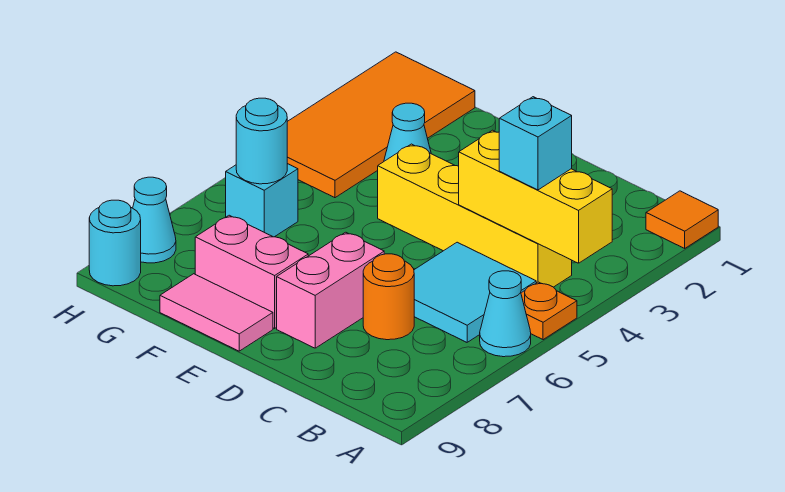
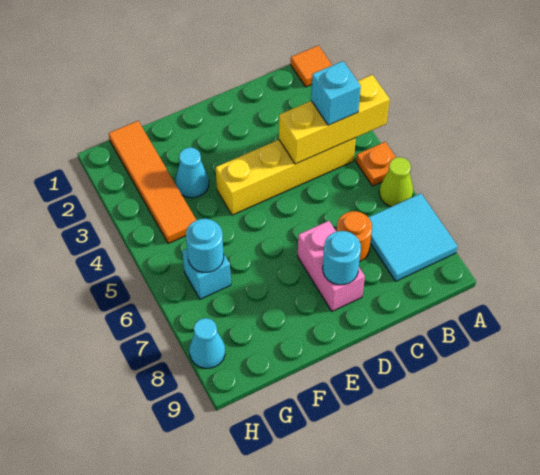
cyan cone A6 level 1 -> lime cone A6 level 1
cyan tile B5:C6 level 1 -> cyan tile A7:B8 level 1
pink brick E8:F8 level 1 -> none
pink tile E9:F9 level 1 -> none
orange tile G1:H4 level 1 -> orange tile G1:G4 level 1
cyan round brick H9 level 1 -> cyan round brick D8 level 2

